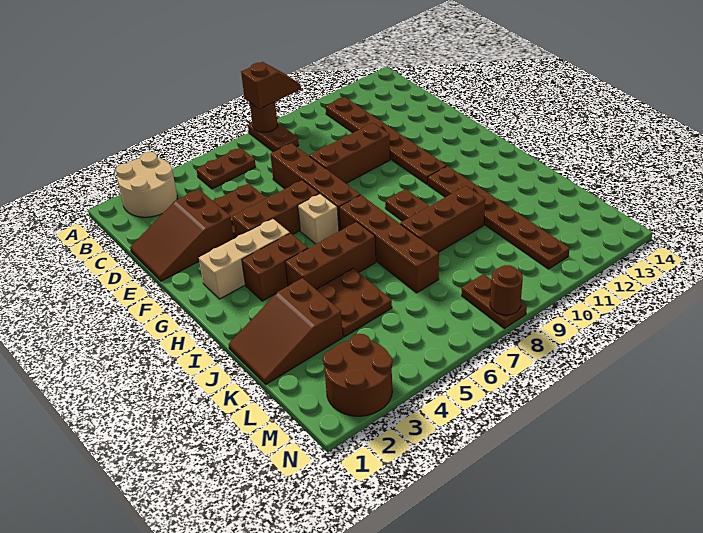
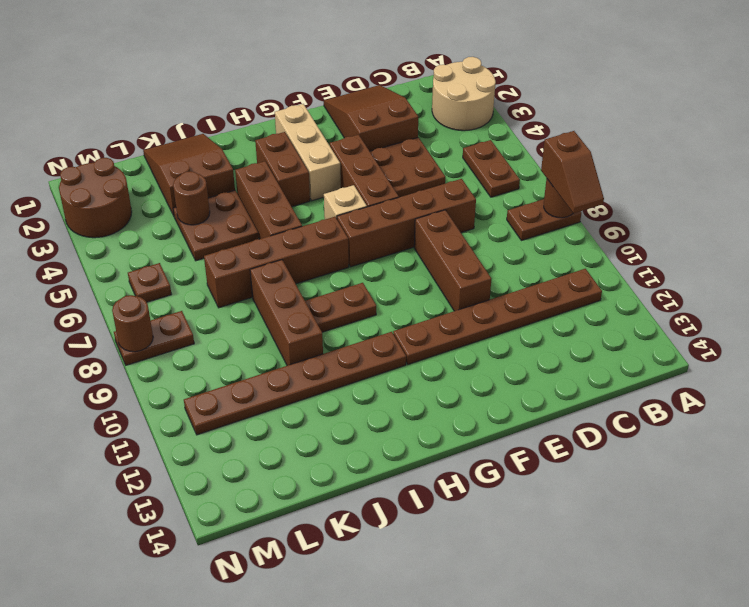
none -> brown round brick K4 level 2
none -> brown plate M6 level 1

